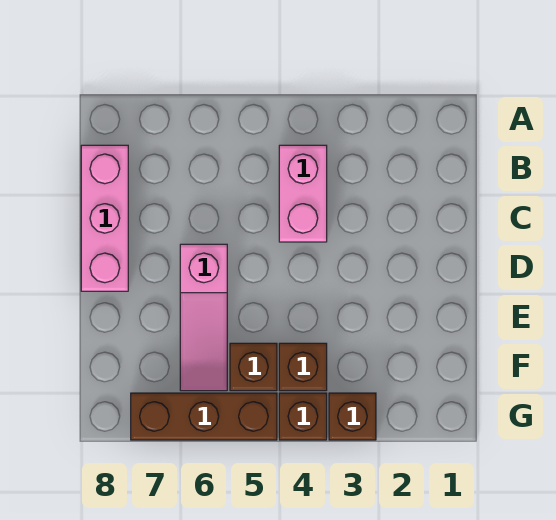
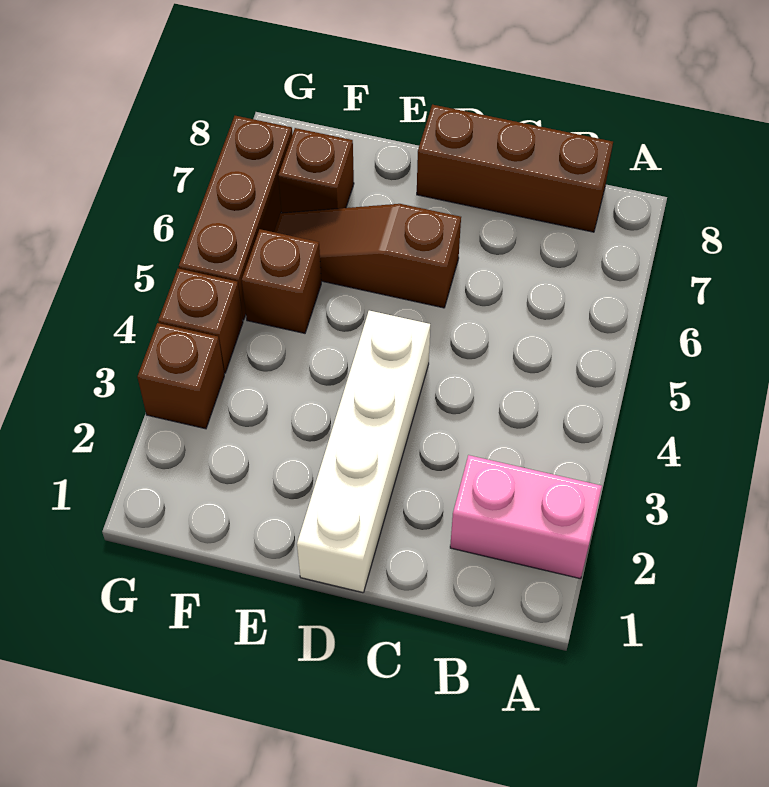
pink brick B4:C4 level 1 -> pink brick A2:B2 level 1
pink brick B8:D8 level 1 -> brown brick B8:D8 level 1
none -> white brick D1:D4 level 1
pink slope D6:F6 level 1 top D -> brown slope D6:F6 level 1 top D
brown brick F4 level 1 -> brown brick F7 level 1

